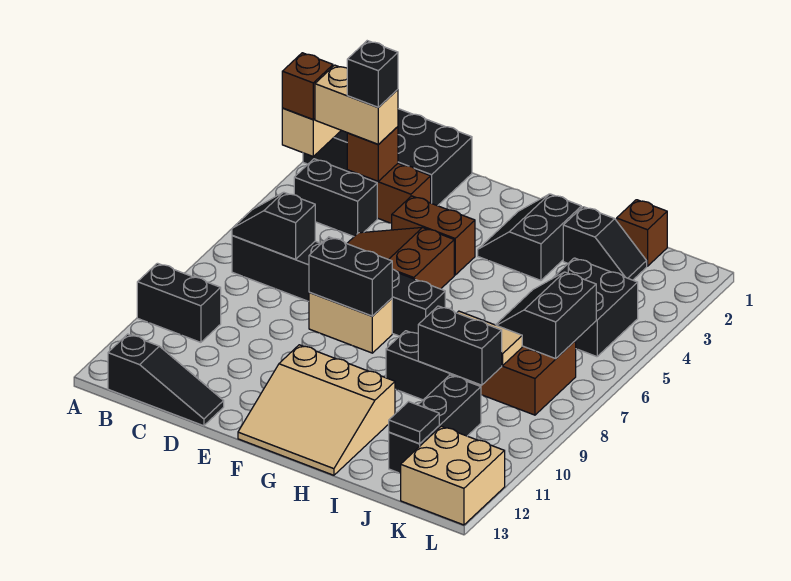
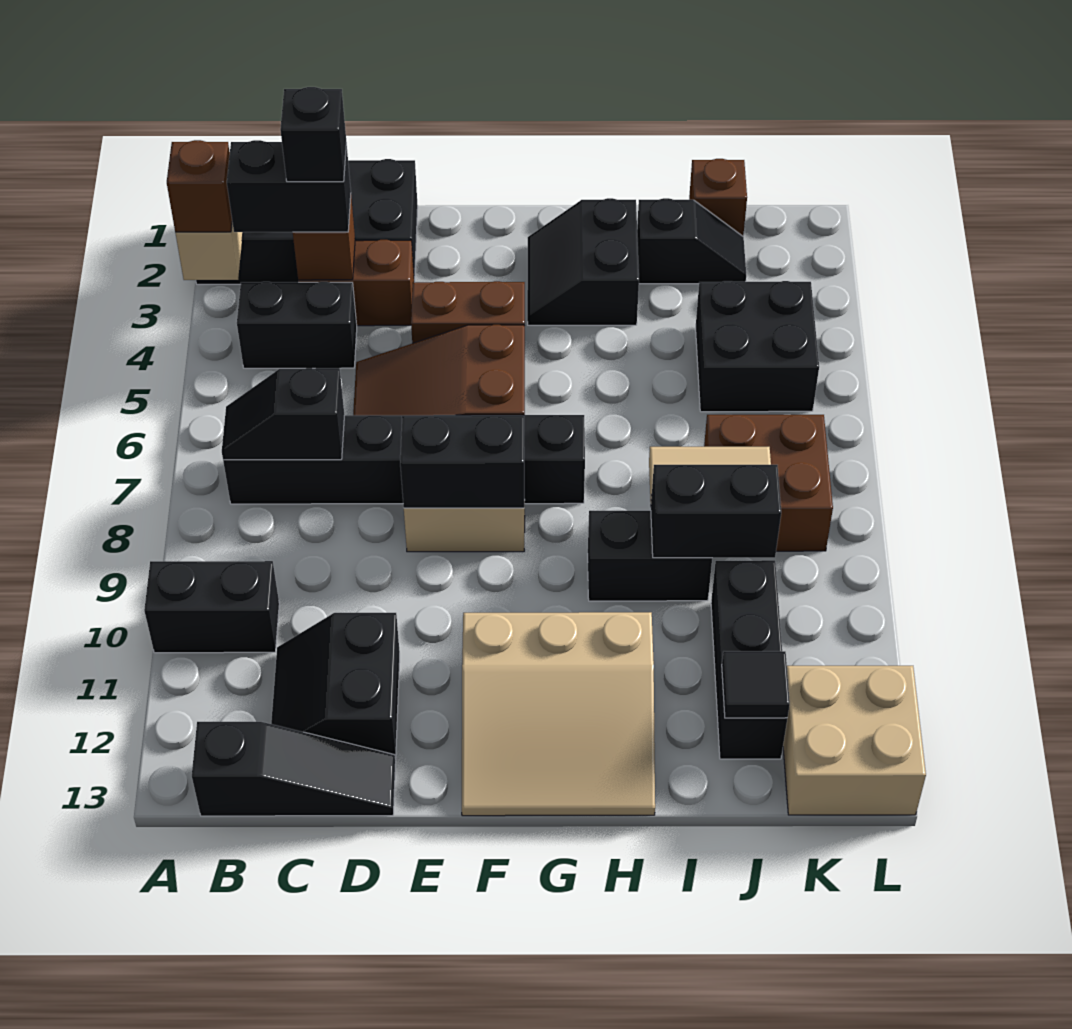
tan brick B3:C3 level 3 -> black brick B3:C3 level 3
black slope J6:K7 level 2 top K -> black slope C11:D12 level 1 top D

